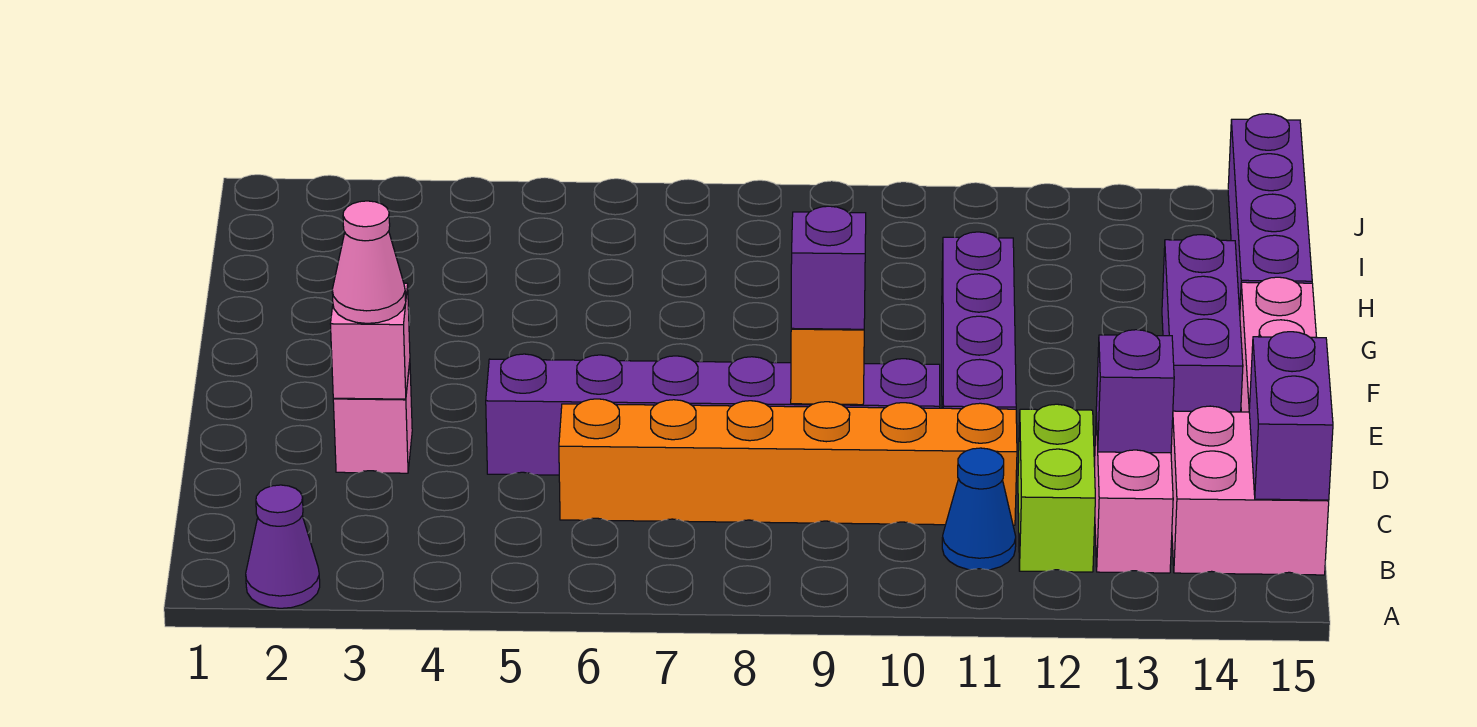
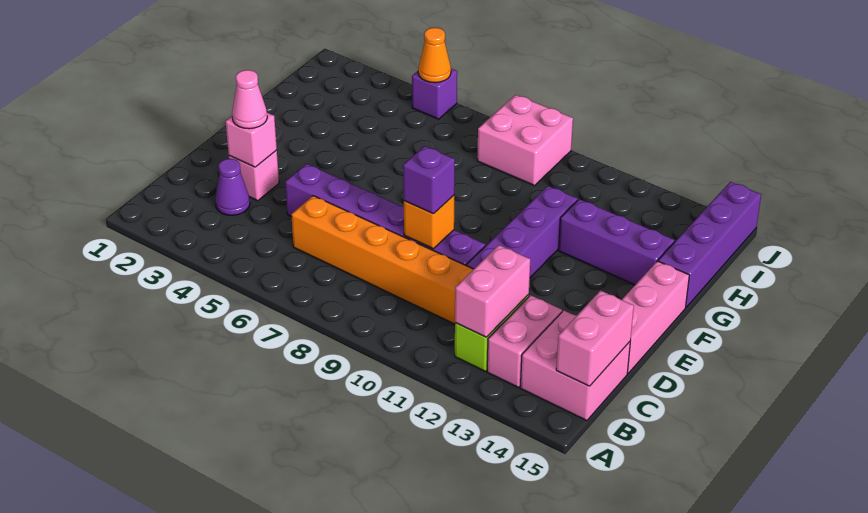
purple cone A2 level 1 -> purple cone C3 level 1
blue cone B11 level 1 -> none
none -> pink brick B12:C12 level 2
purple brick B15:C15 level 2 -> pink brick B15:C15 level 2
purple brick C13 level 2 -> purple brick J5 level 1
purple brick E14:G14 level 1 -> purple brick G12:G14 level 1
none -> pink brick I8:J9 level 1
none -> orange cone J5 level 2

